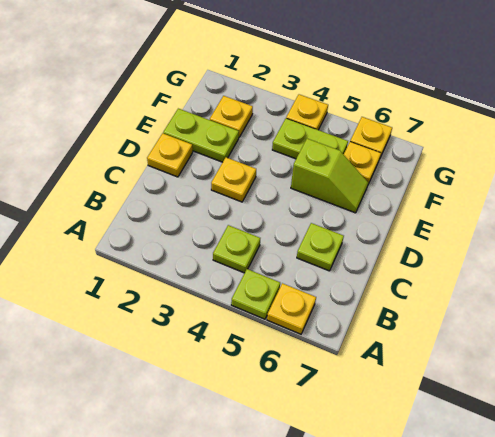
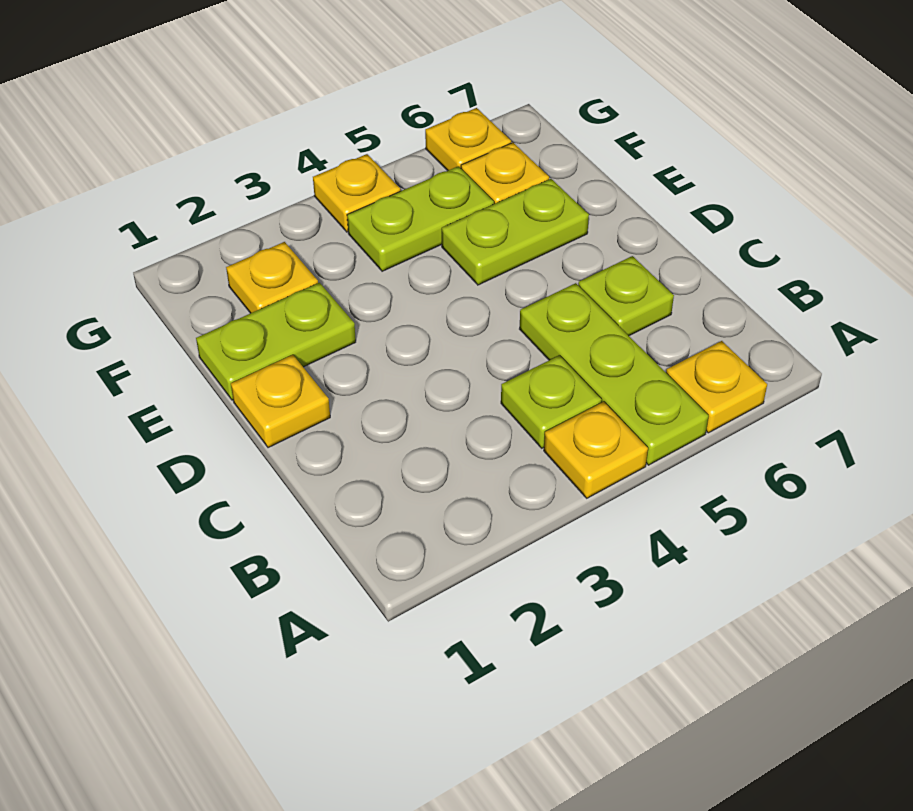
lime plate A5 level 1 -> lime plate A5:C5 level 1
yellow plate D3 level 1 -> yellow plate A4 level 1
lime slope E5:E6 level 1 top 5 -> lime plate E5:E6 level 1

